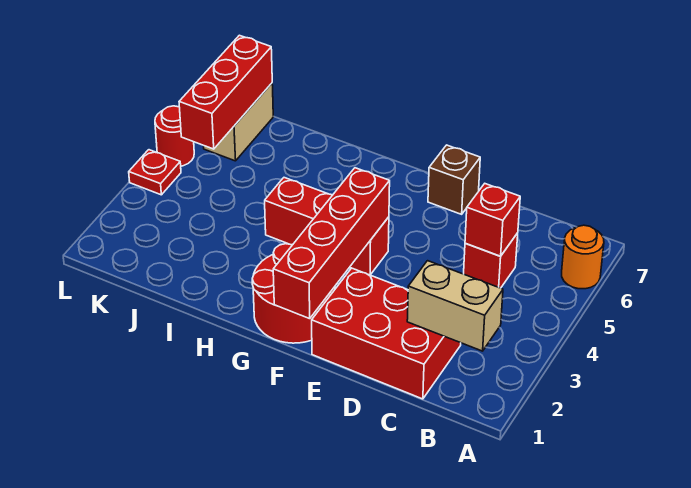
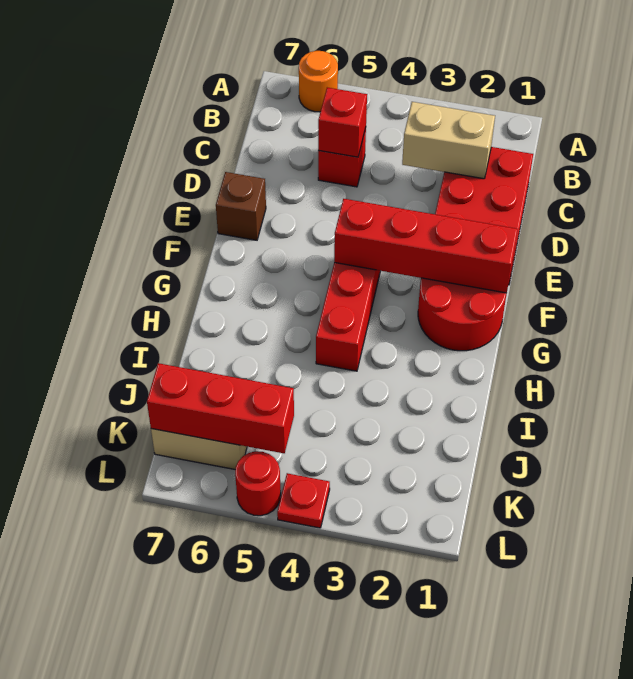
tan brick B2:C2 level 2 -> tan brick C2:C3 level 2

